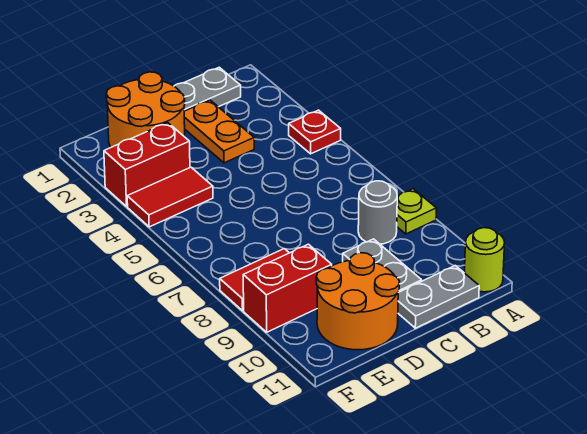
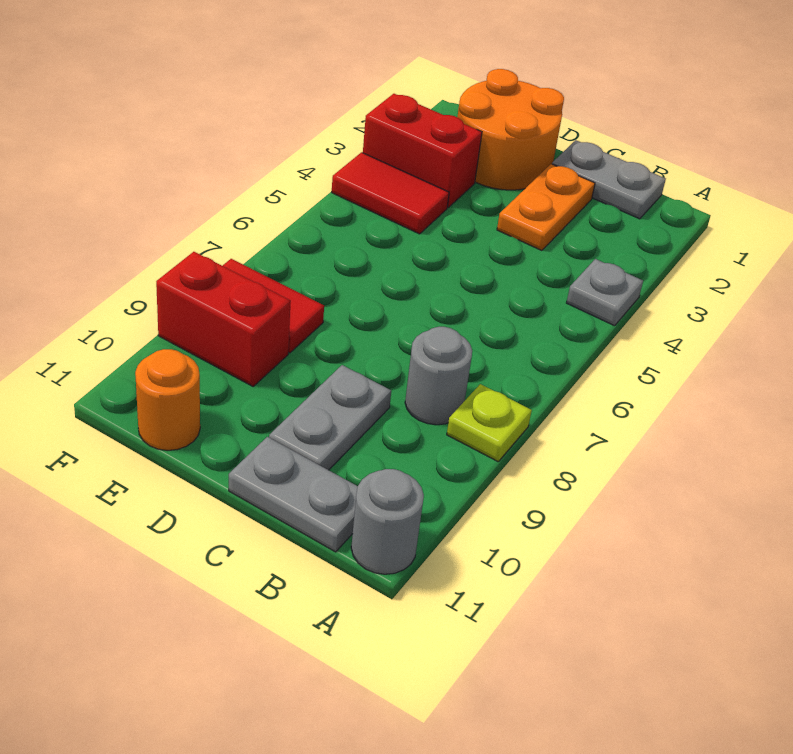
red plate A4 level 1 -> grey plate A4 level 1
lime round brick A11 level 1 -> grey round brick A11 level 1
orange round brick D10:E11 level 1 -> orange round brick E11 level 1

